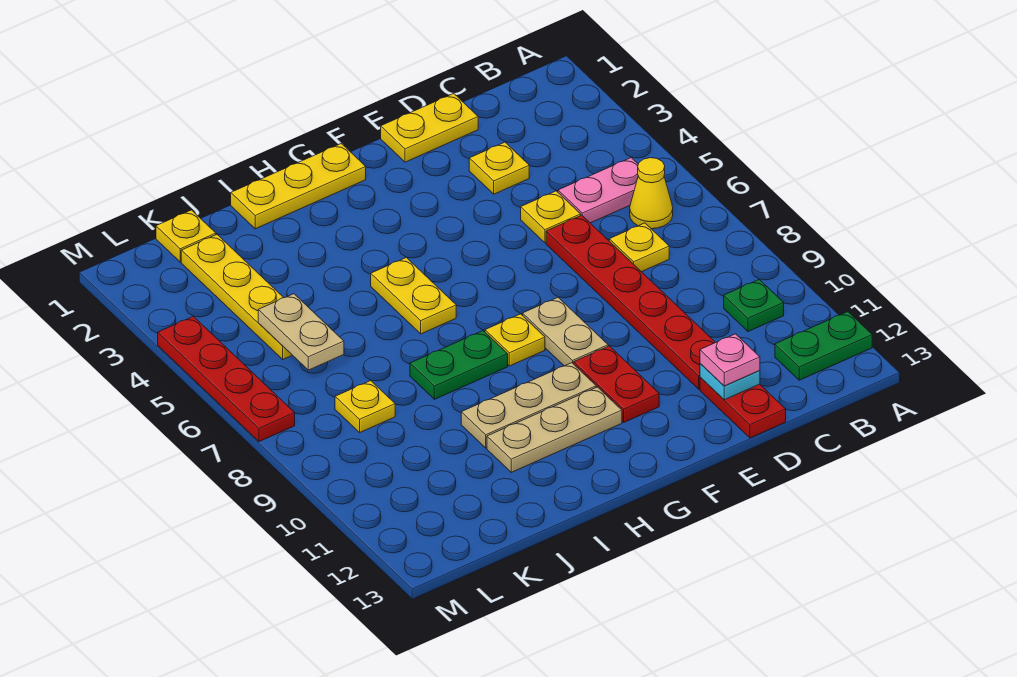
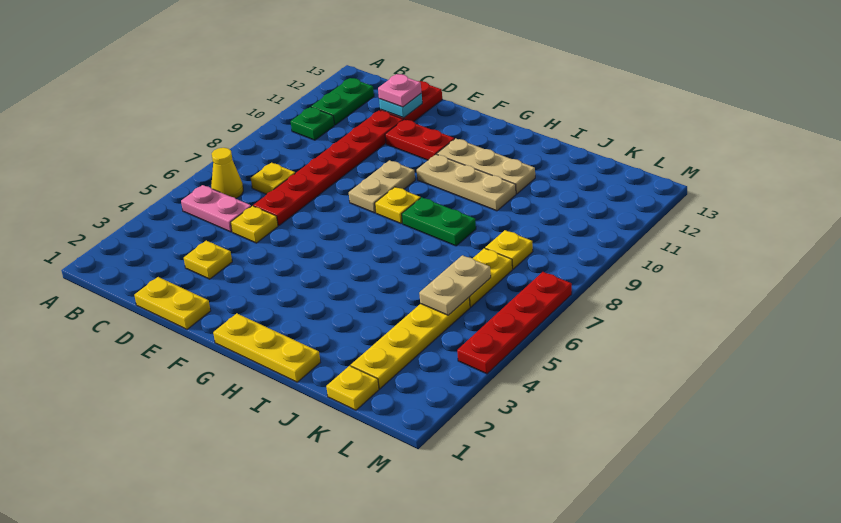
green plate A12:B12 level 1 -> green plate B11:B12 level 1
red plate F10:F11 level 1 -> red plate E11:F11 level 1
yellow plate H5:H6 level 1 -> yellow plate K6:K7 level 1

